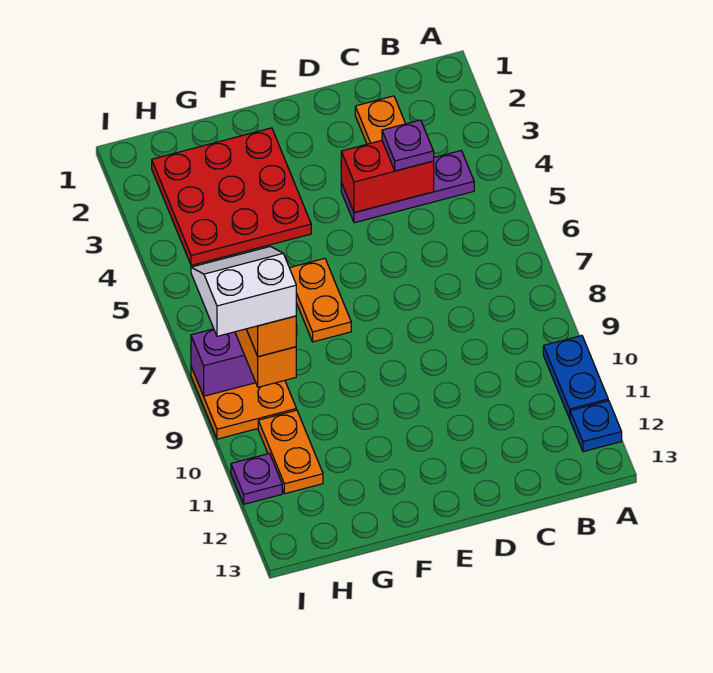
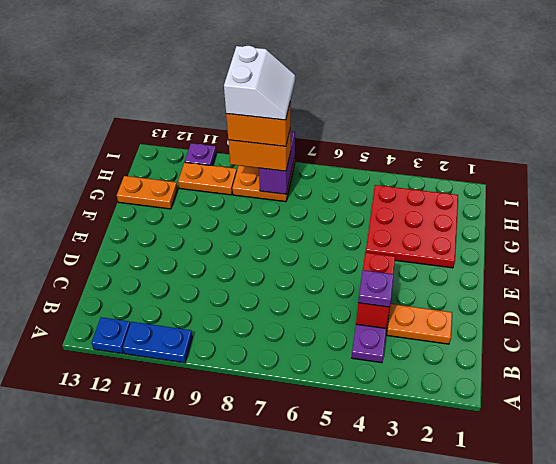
orange plate F6:F7 level 1 -> orange plate G12:G13 level 1

